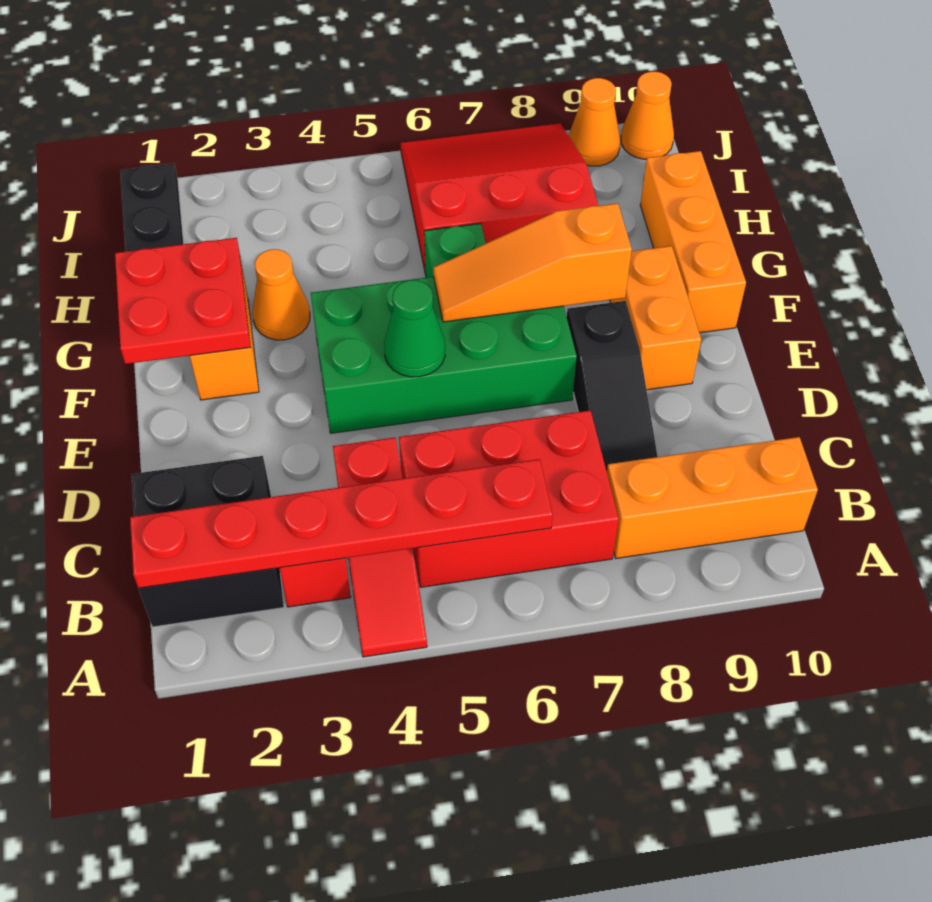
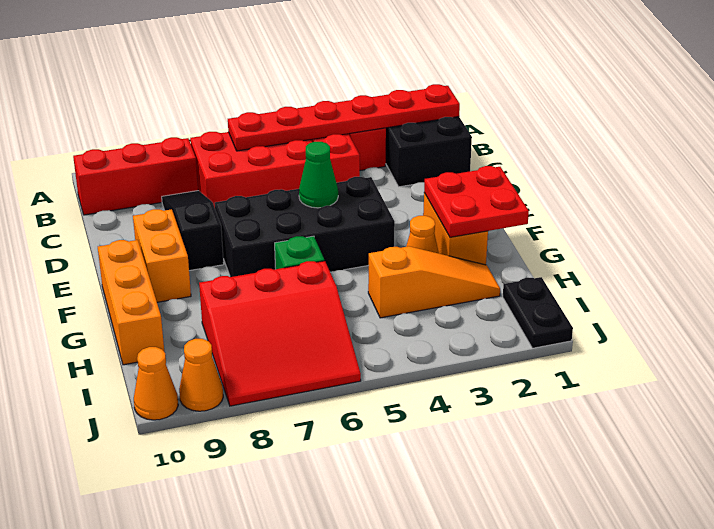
orange brick B8:B10 level 1 -> red brick B8:B10 level 1
green brick E4:F7 level 1 -> black brick E4:F7 level 1
orange slope F6:F8 level 2 top 8 -> orange slope H2:H4 level 1 top 4

